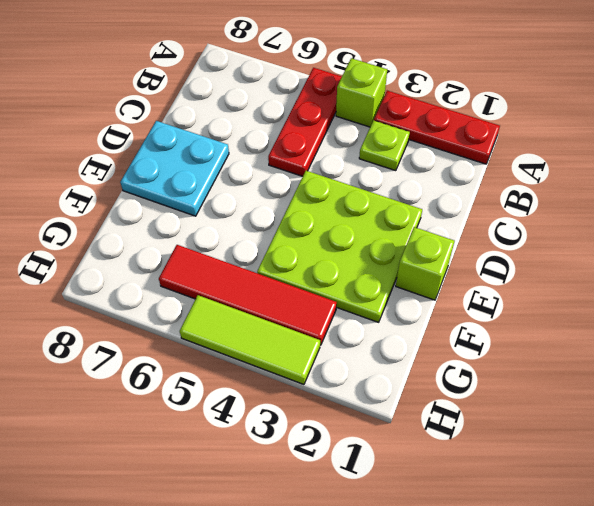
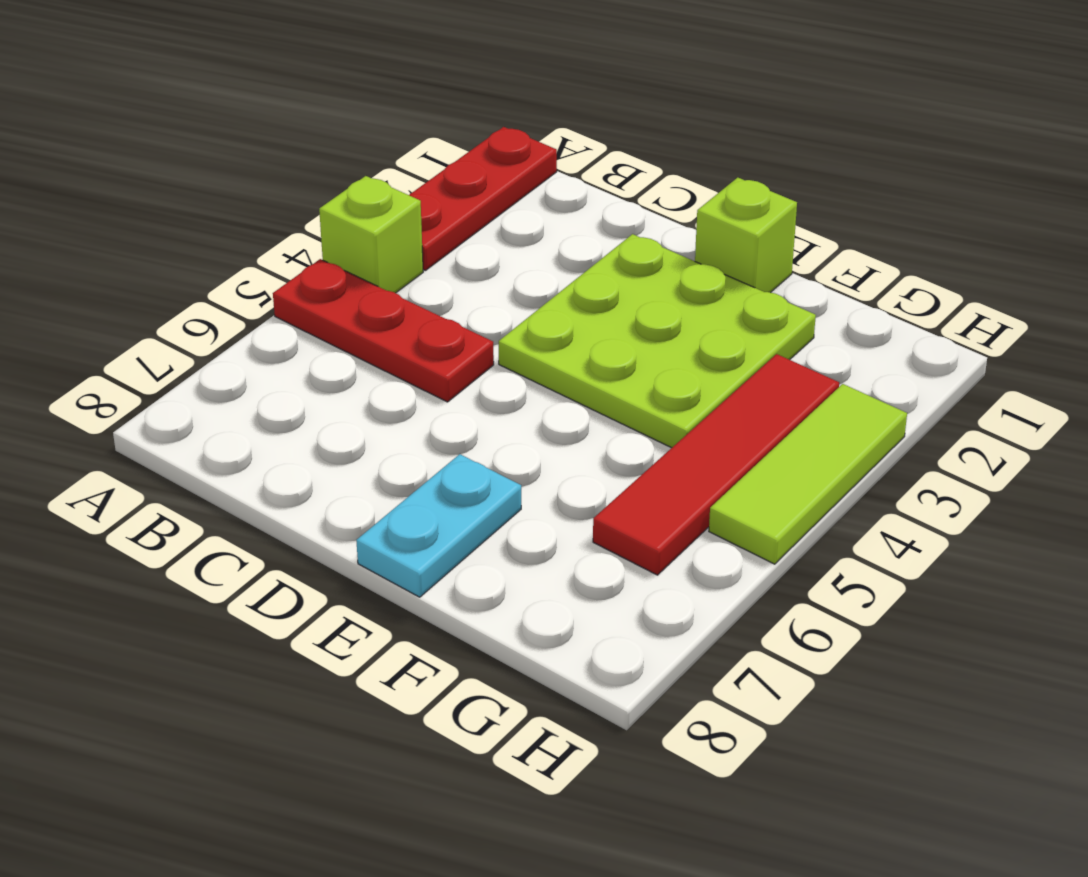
lime plate B3 level 1 -> none
cyan plate D7:E8 level 1 -> cyan plate E7:E8 level 1

